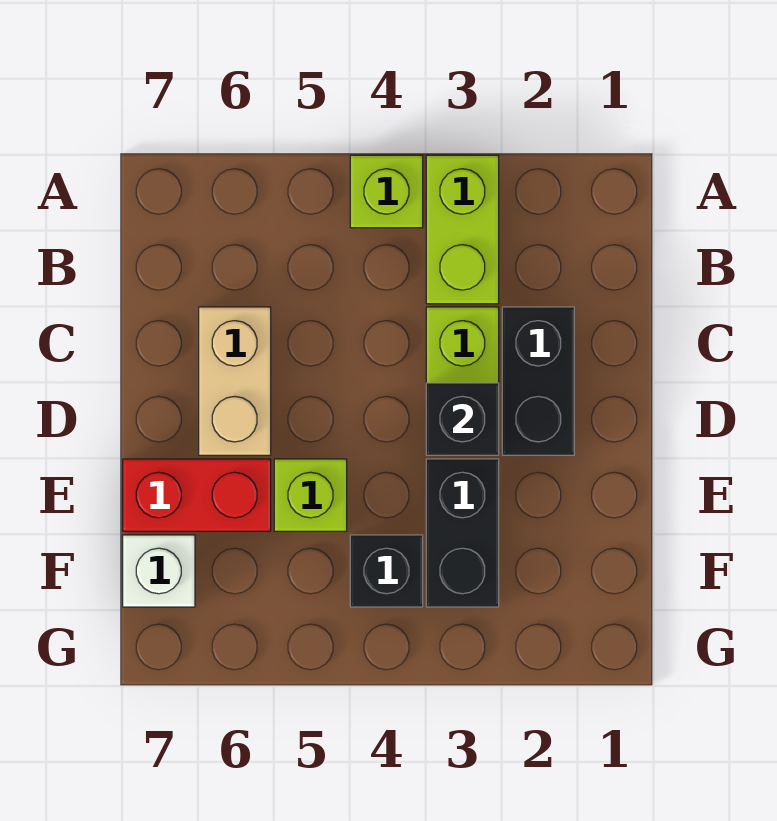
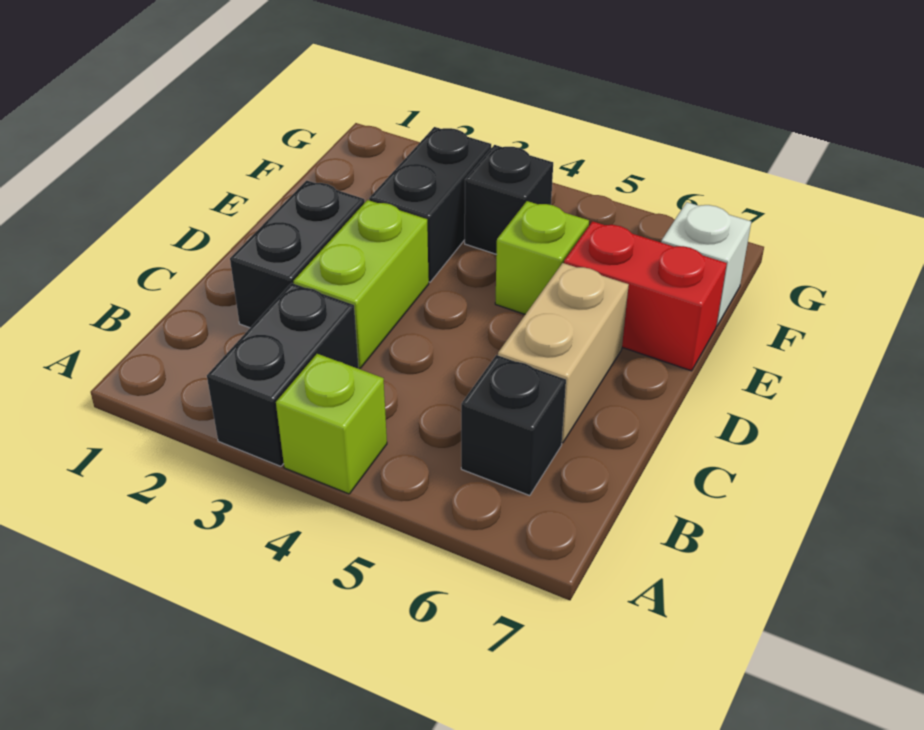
lime brick A3:B3 level 1 -> black brick A3:B3 level 1
black brick D3 level 2 -> black brick B6 level 1

